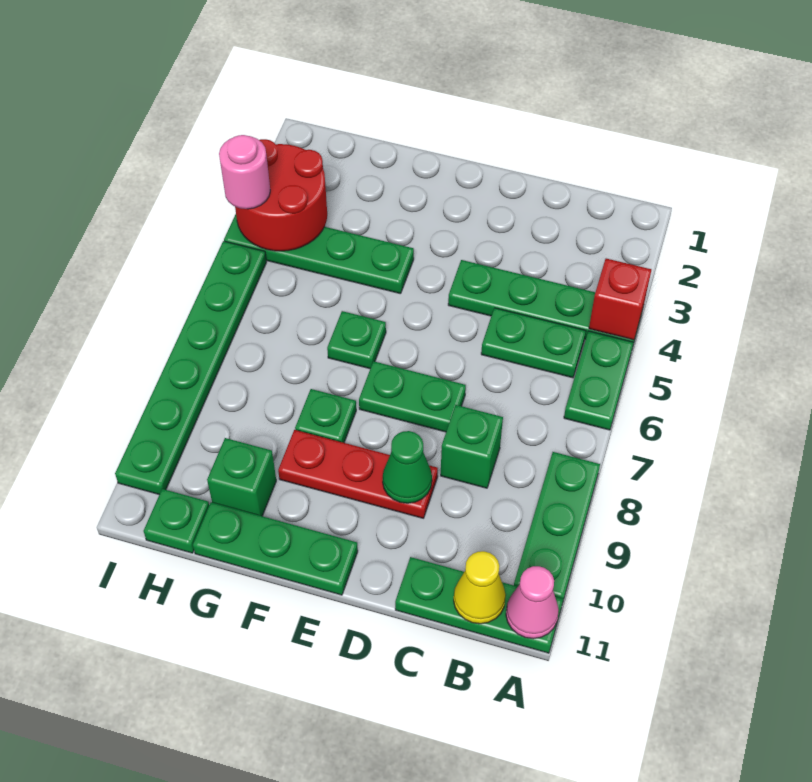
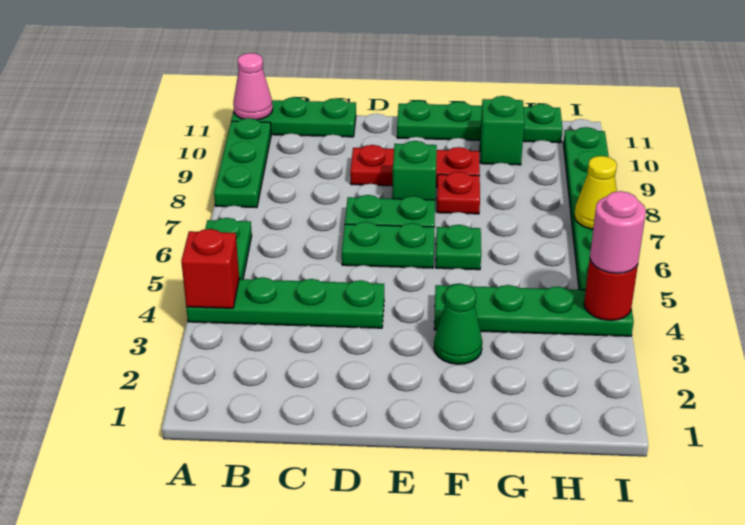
green plate B5:C5 level 1 -> green plate D6:E6 level 1
yellow cone B11 level 2 -> yellow cone I7 level 2
green brick C8 level 1 -> green brick E8 level 1
green cone D9 level 2 -> green cone F3 level 1
green plate F8 level 1 -> red plate F8 level 1
red round brick H3:I4 level 2 -> red round brick I4 level 2

